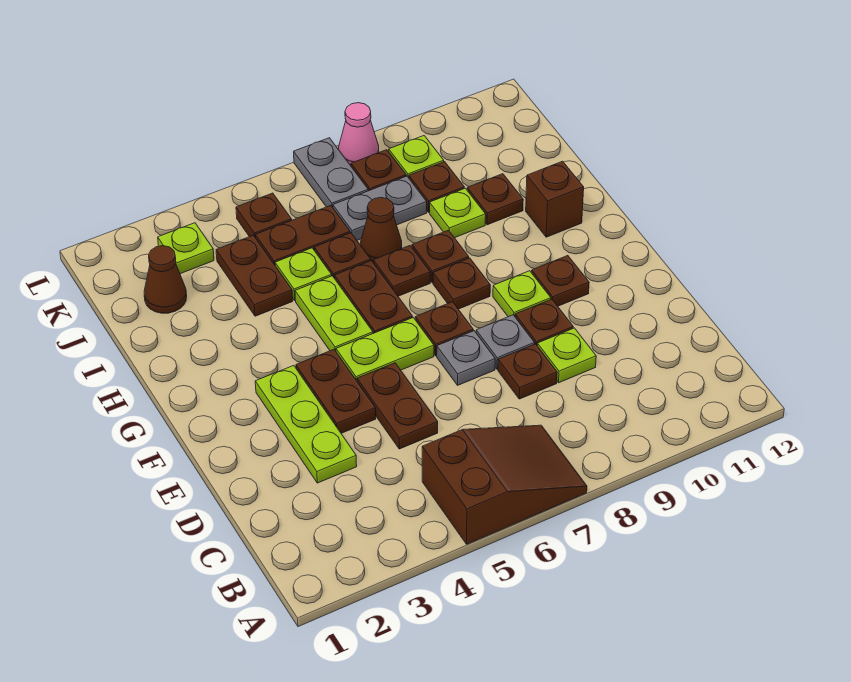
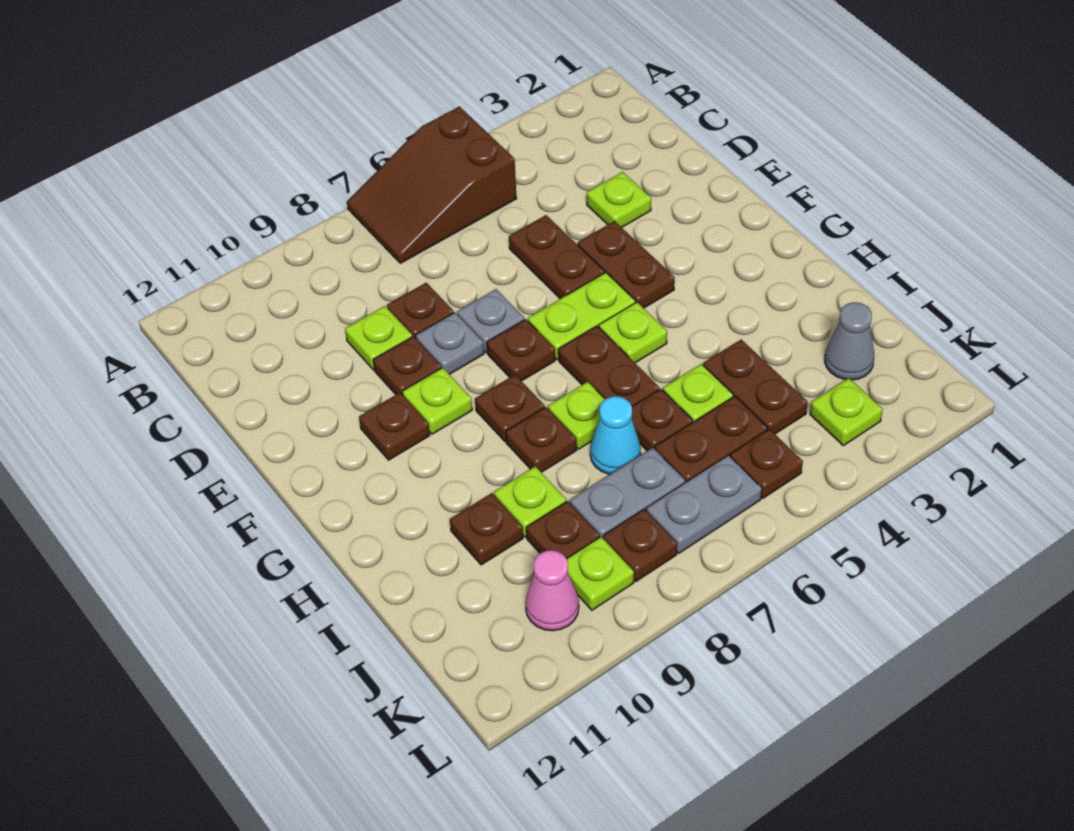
lime plate D3:F3 level 1 -> lime plate D3 level 1
lime plate G5:H5 level 1 -> lime plate G5 level 1
brown plate H7 level 1 -> lime plate H7 level 1
brown brick H11 level 1 -> none
brown cone I7 level 1 -> cyan cone I7 level 1
brown cone J2 level 1 -> grey cone J2 level 1
grey plate K7:L7 level 1 -> grey plate K6:K7 level 1
pink cone L8 level 1 -> pink cone K10 level 1

